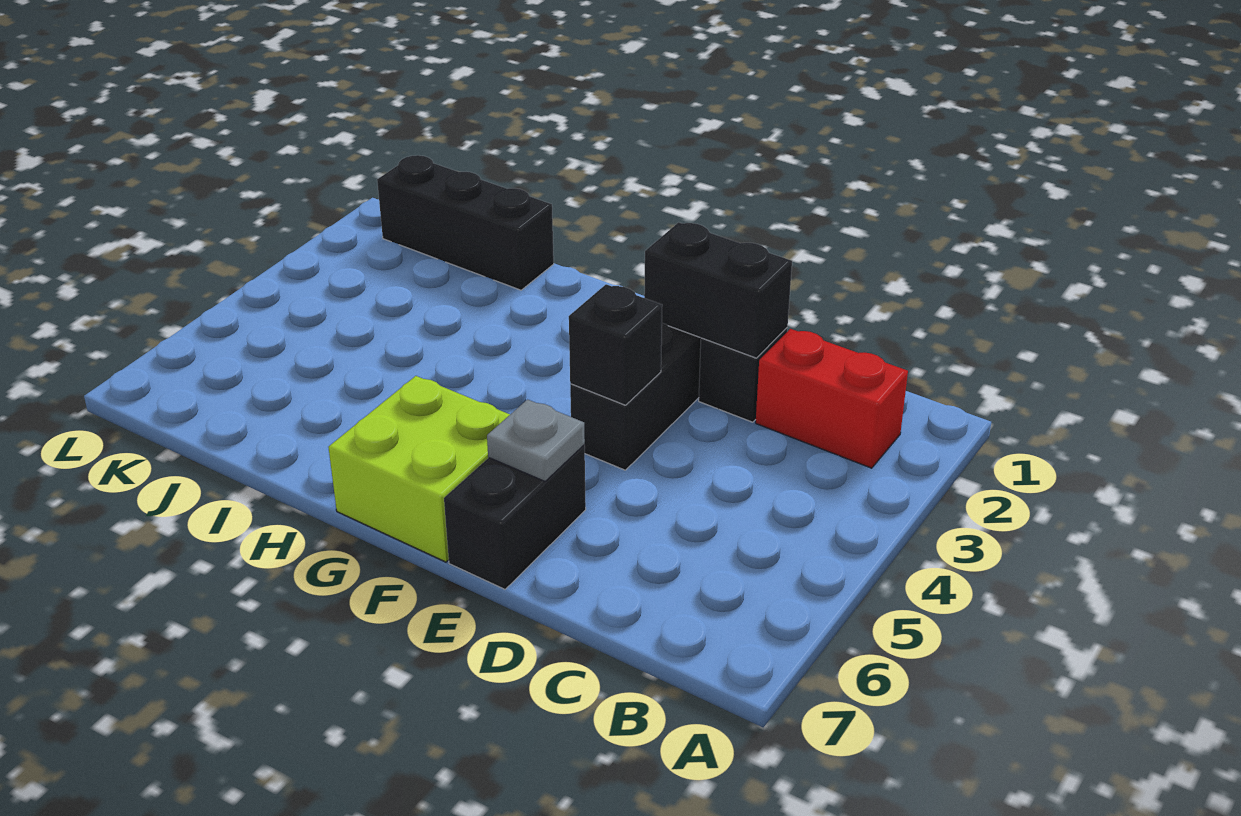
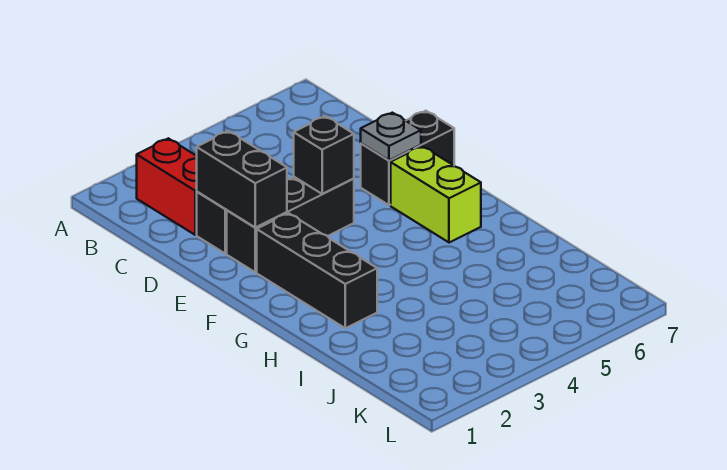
lime brick F6:G7 level 1 -> lime brick F6:G6 level 1
black brick I1:K1 level 1 -> black brick F2:H2 level 1

